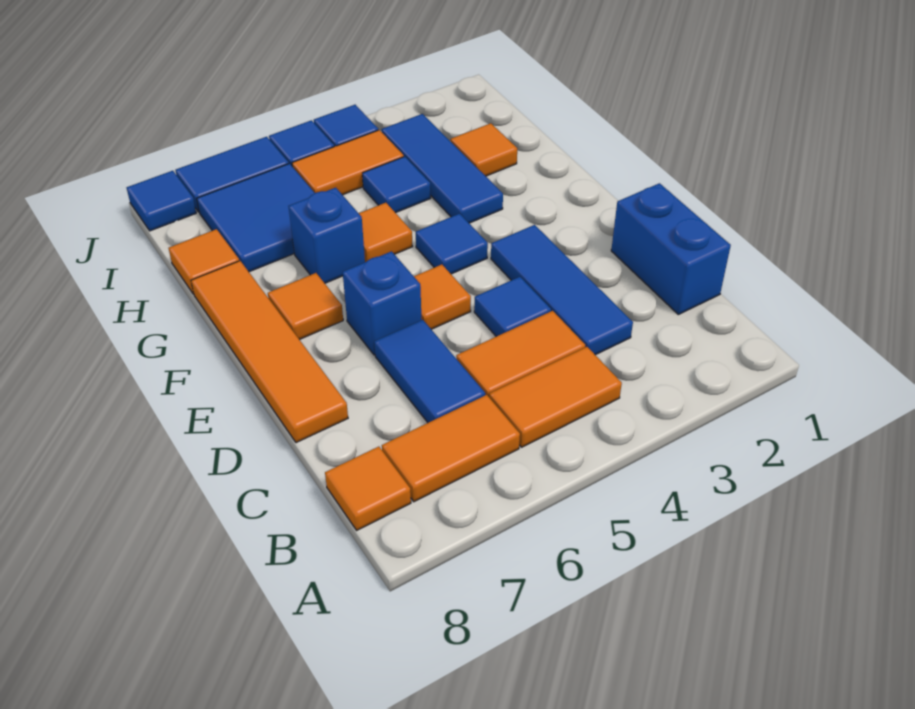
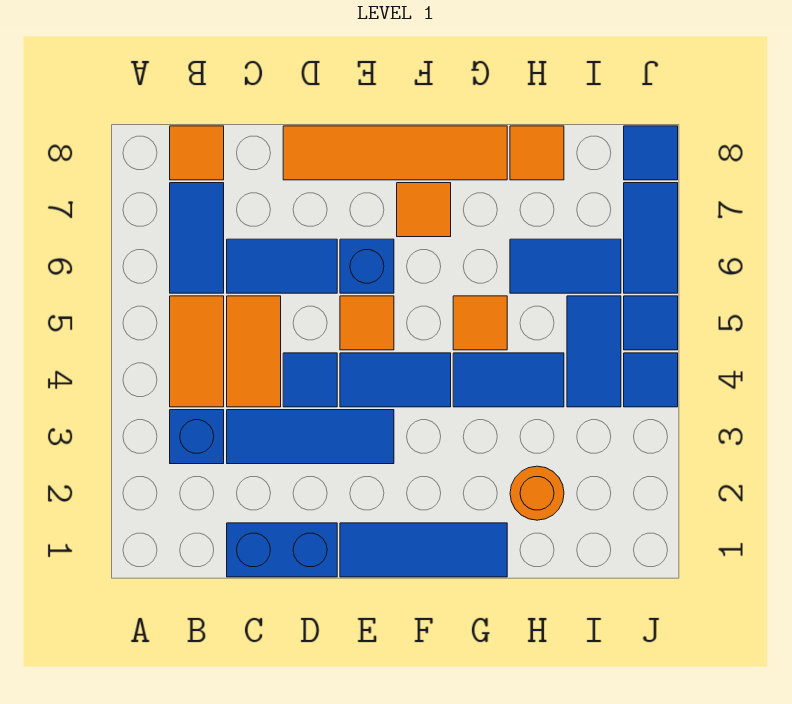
orange tile B6:B7 level 1 -> blue tile B6:B7 level 1
blue tile F4 level 1 -> blue tile E4:F4 level 1
blue tile G3:I3 level 1 -> blue tile E1:G1 level 1
blue brick G6 level 1 -> blue brick B3 level 1
orange tile H2 level 1 -> orange round brick H2 level 1
blue tile H4 level 1 -> blue tile G4:H4 level 1
blue tile H6:I7 level 1 -> blue tile H6:I6 level 1
orange tile I4:I5 level 1 -> blue tile I4:I5 level 1

